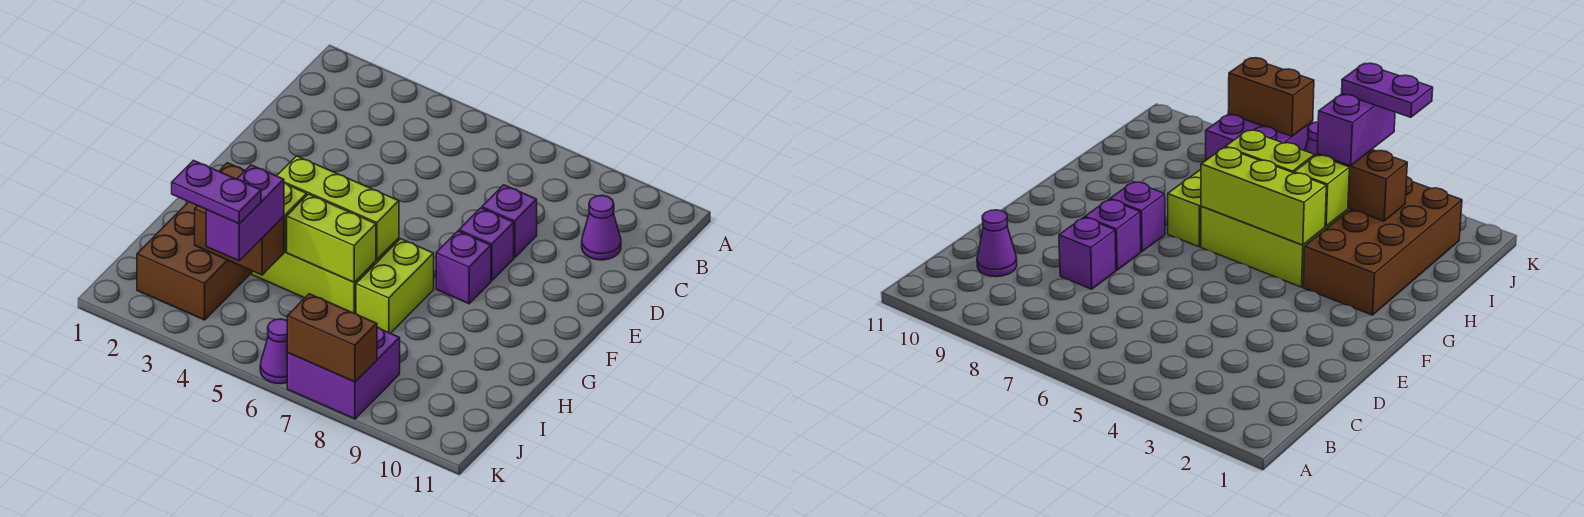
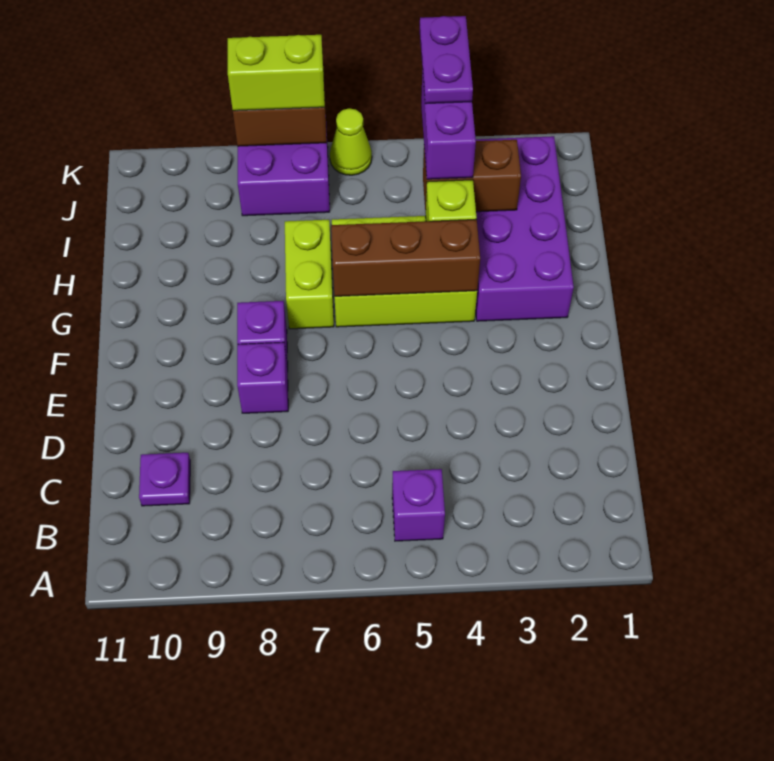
purple cone C10 level 1 -> purple plate C10 level 1
purple brick D8 level 1 -> purple brick B5 level 1
brown brick G2:J3 level 1 -> purple brick G2:J3 level 1
lime brick G4:G6 level 2 -> brown brick G4:G6 level 2
lime brick H5:H6 level 2 -> lime brick K7:K8 level 3
purple plate J3:J4 level 4 -> purple plate J4:K4 level 4
purple cone K6 level 1 -> lime cone K6 level 1

